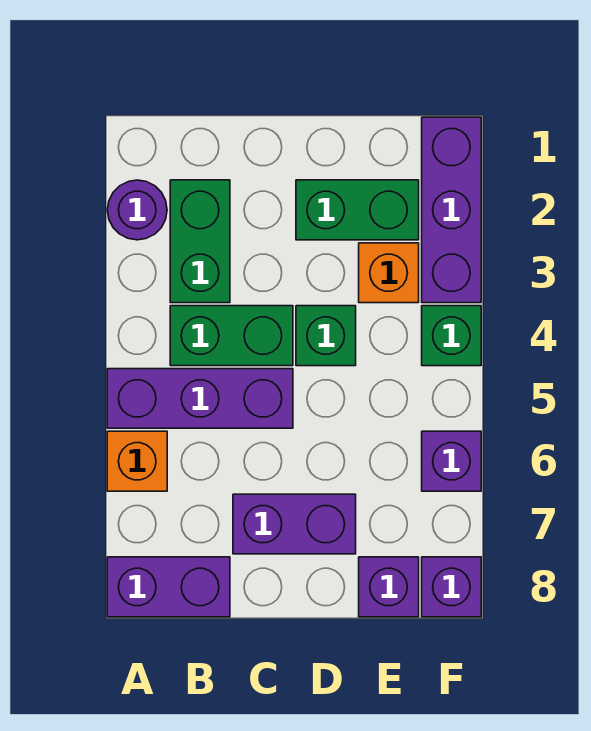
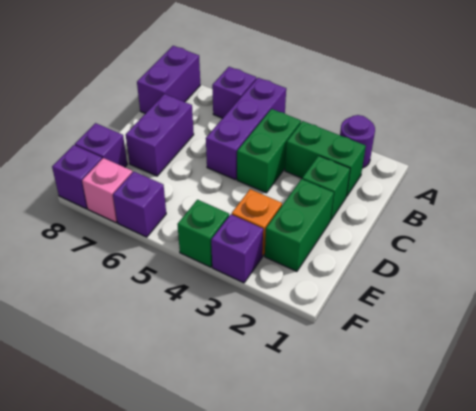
orange brick A6 level 1 -> purple brick A6 level 1
green brick D4 level 1 -> green brick C2 level 1
purple brick F1:F3 level 1 -> purple brick F3 level 1
none -> pink brick F7 level 1

